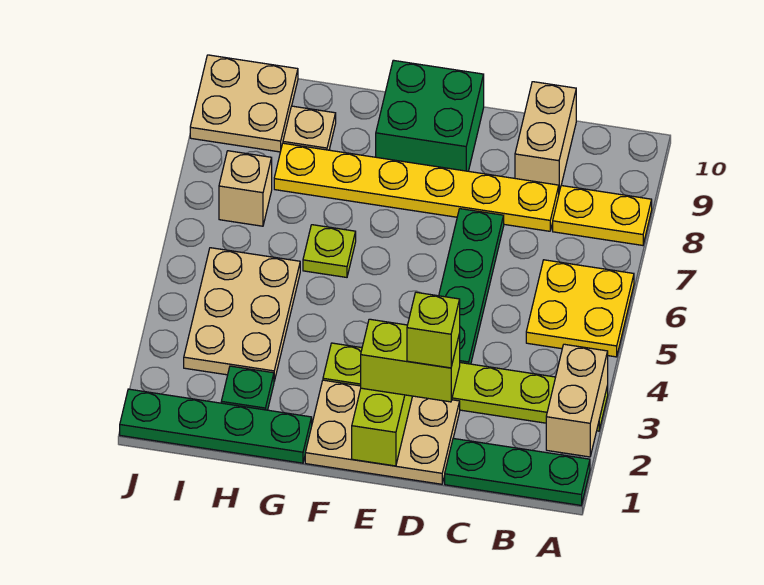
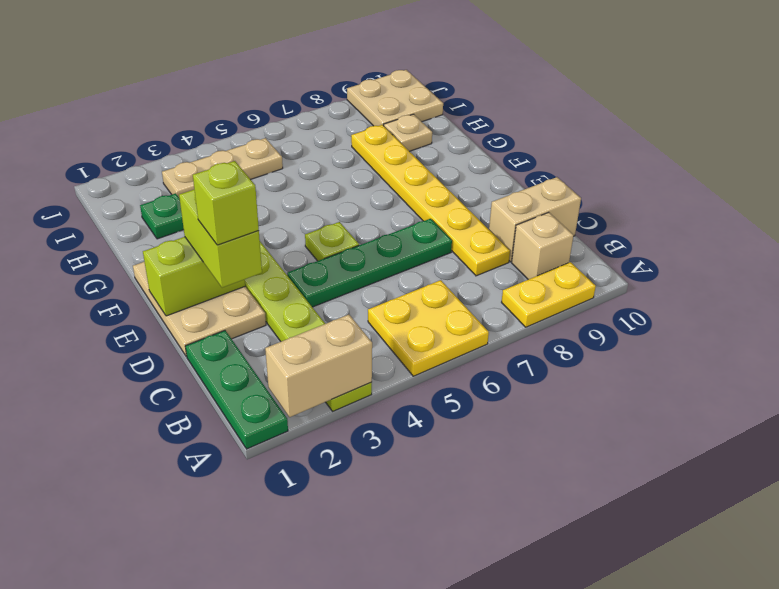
yellow plate A8:B8 level 1 -> yellow plate A8:A9 level 1
green brick E9:F10 level 1 -> none
green plate G1:J1 level 1 -> none
lime plate G6 level 1 -> lime plate E5 level 1
tan plate H3:I5 level 1 -> tan plate I3:I5 level 1
tan brick I7 level 1 -> tan brick B9 level 1

